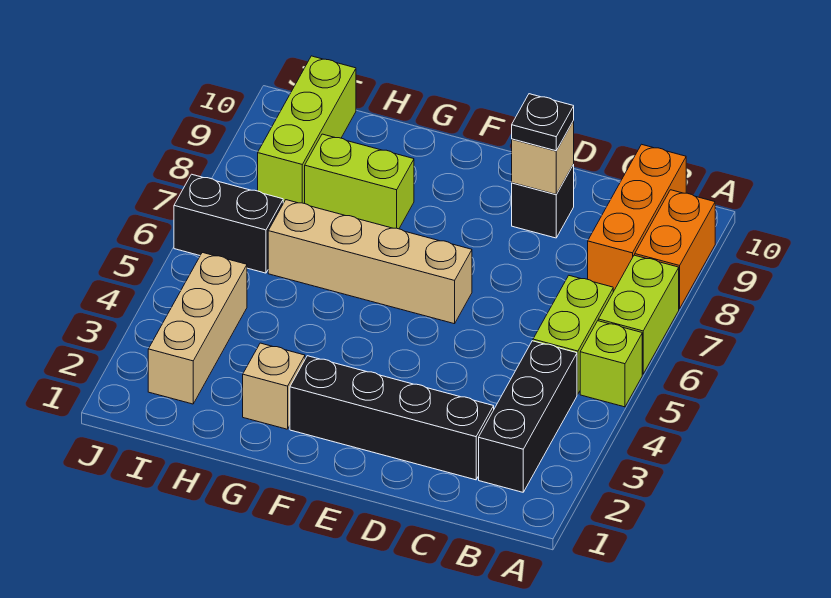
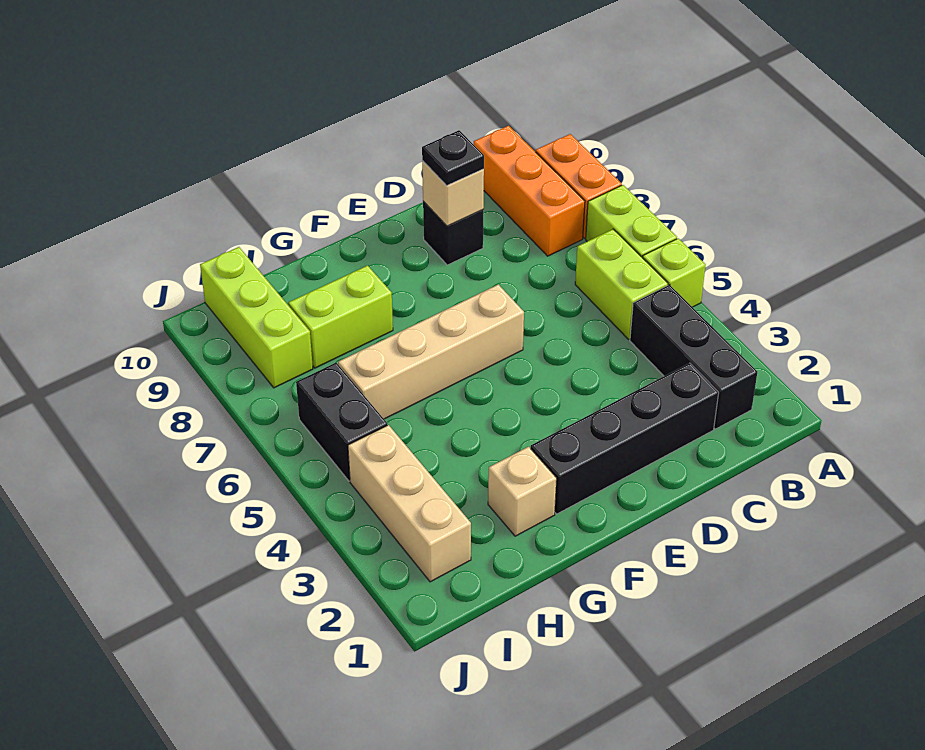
black brick I6:J6 level 1 -> black brick I5:I6 level 1

